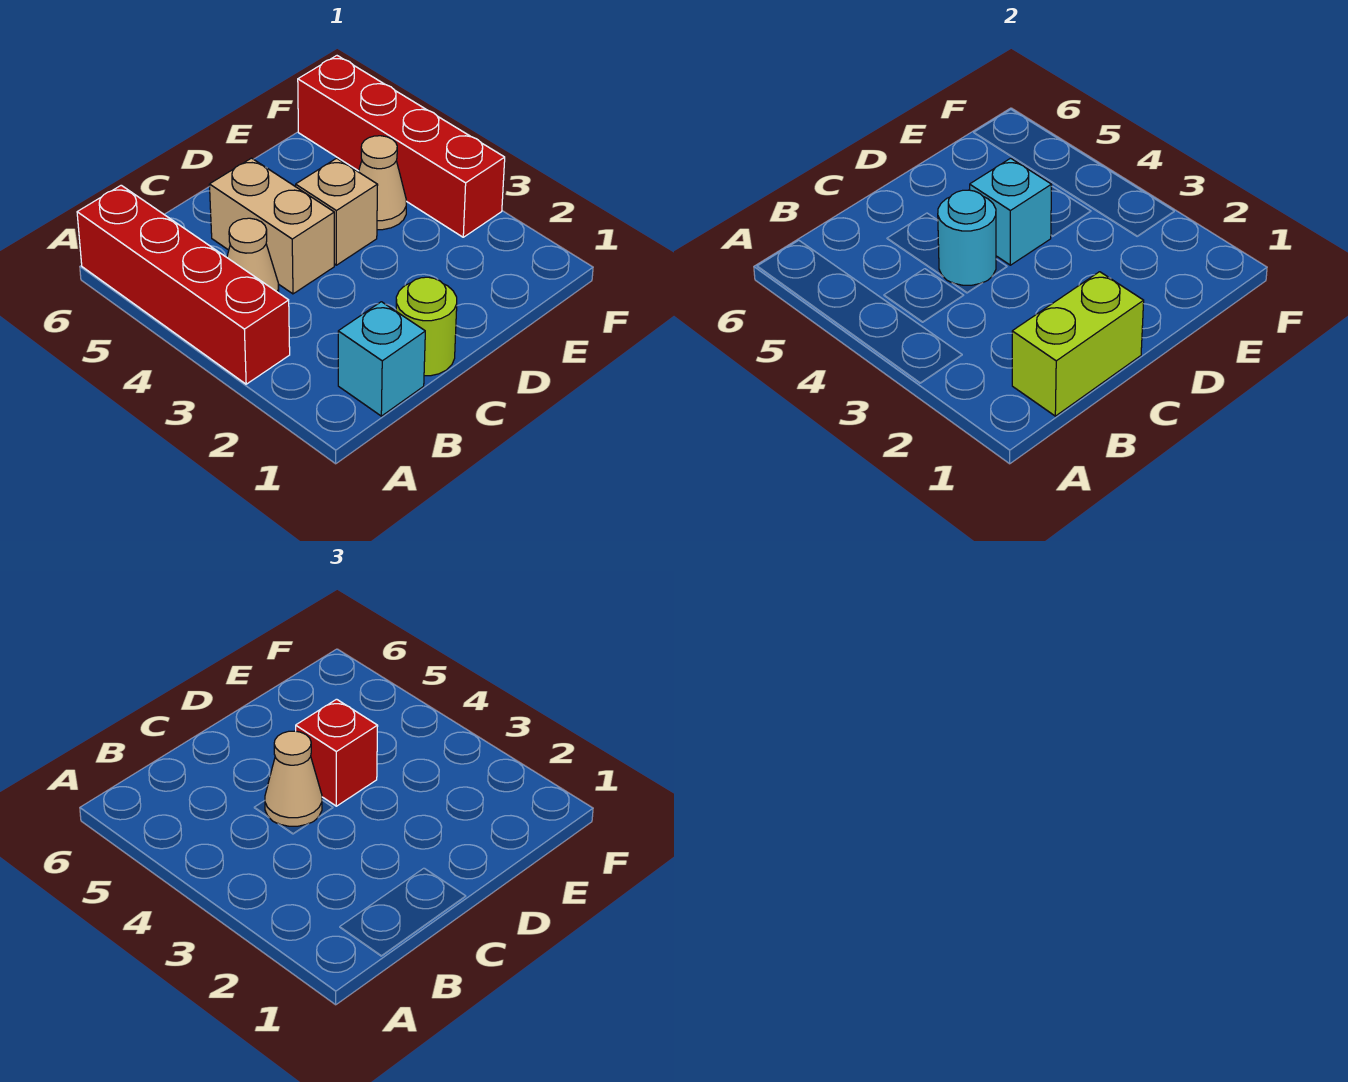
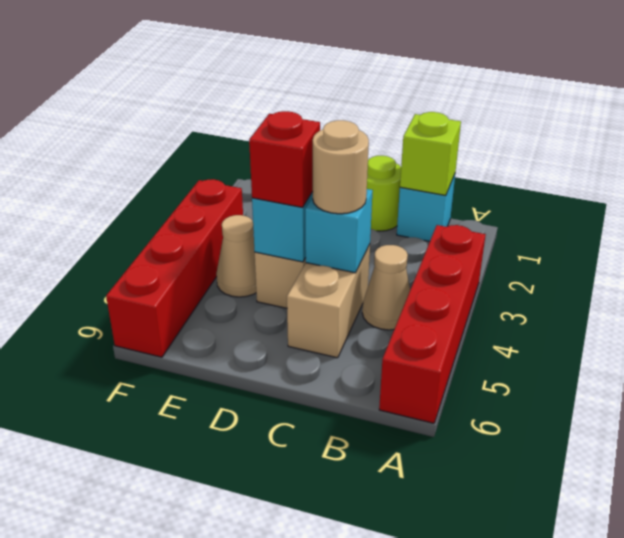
lime brick B1:C1 level 2 -> lime brick B1 level 2
cyan round brick C4 level 2 -> cyan brick C4 level 2
tan cone C4 level 3 -> tan round brick C4 level 3

